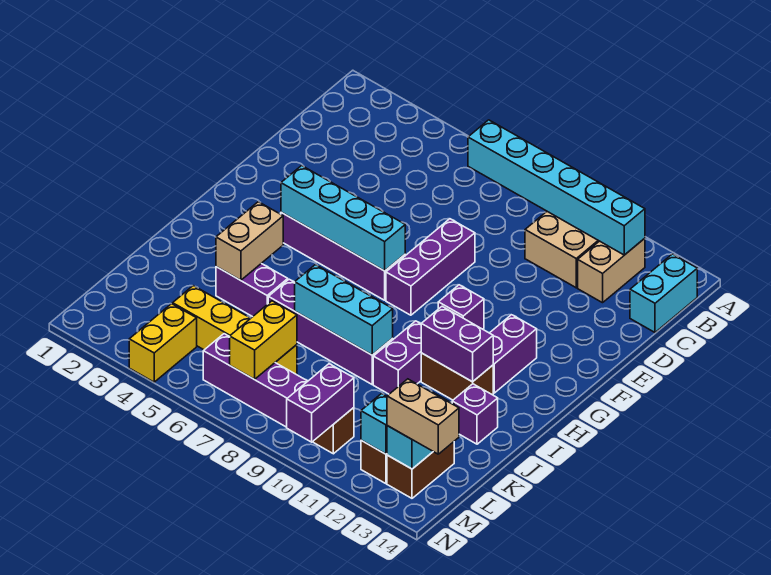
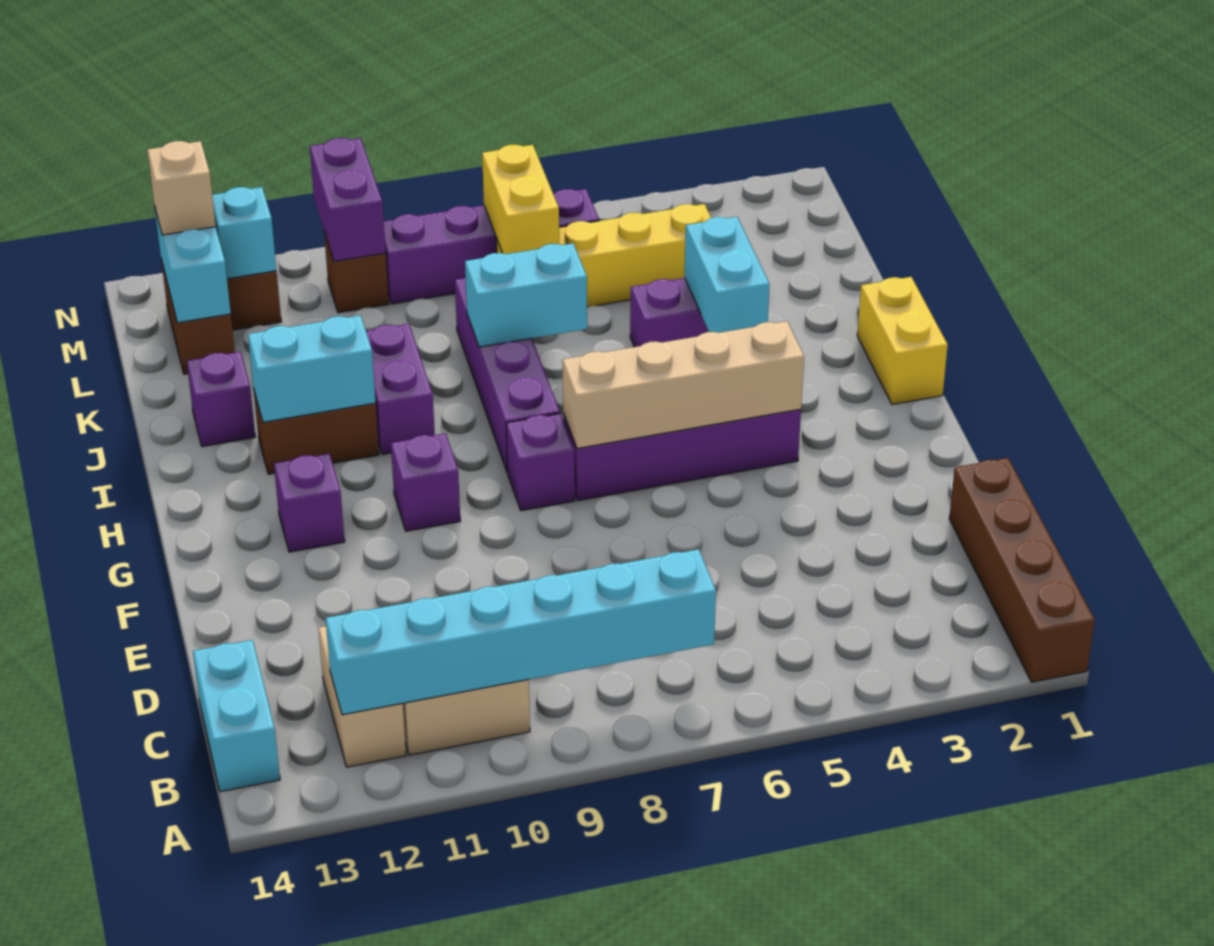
none -> brown brick A1:D1 level 1
purple brick E8:G8 level 1 -> purple brick G8 level 1
cyan brick G4:G7 level 2 -> tan brick G4:G7 level 2
purple brick G12:H12 level 1 -> purple brick G12 level 1
tan brick I4:J4 level 2 -> cyan brick I4:J4 level 2
purple brick I11:I12 level 2 -> cyan brick I11:I12 level 2
purple brick J6:J9 level 1 -> purple brick H8:K8 level 1
cyan brick J7:J9 level 2 -> cyan brick J7:J8 level 2
yellow brick M4:N4 level 1 -> yellow brick H1:I1 level 1
tan brick M13:M14 level 3 -> tan brick M13 level 3

